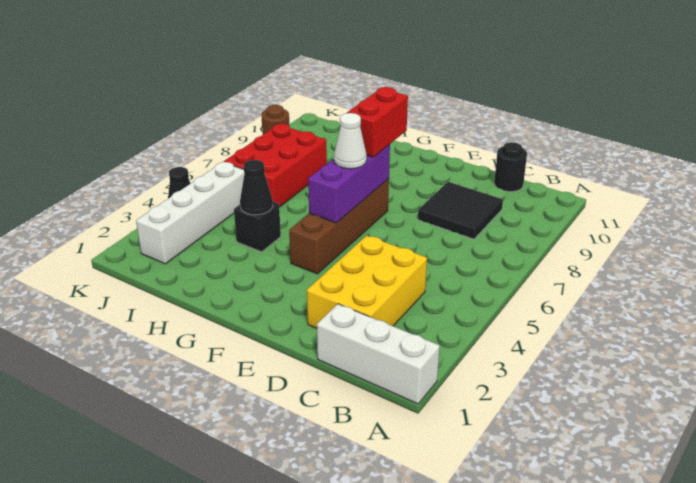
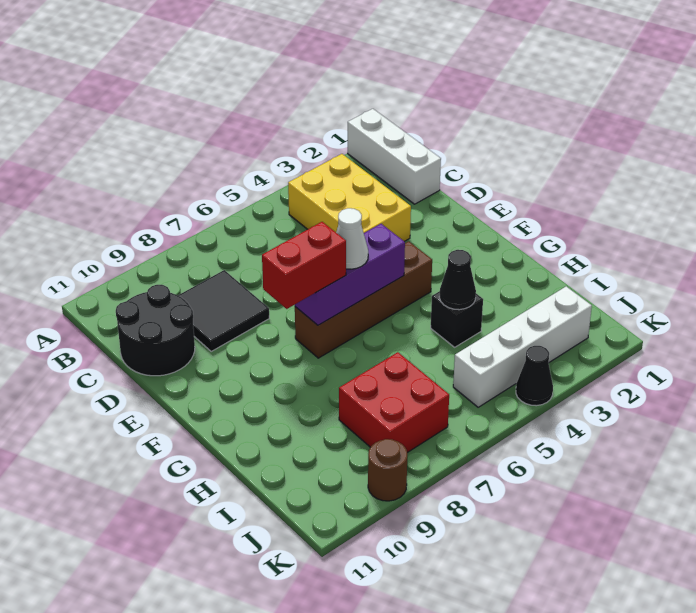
yellow brick C2:D4 level 1 -> yellow brick B3:D4 level 1
black round brick C11 level 1 -> black round brick C10:D11 level 1
red brick I6:J8 level 1 -> red brick I7:J8 level 1

